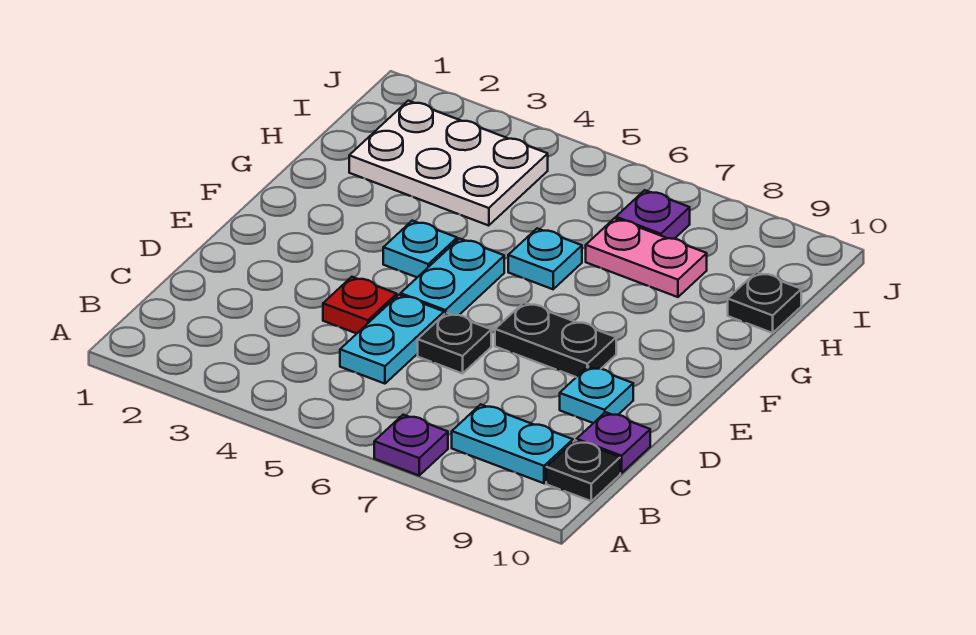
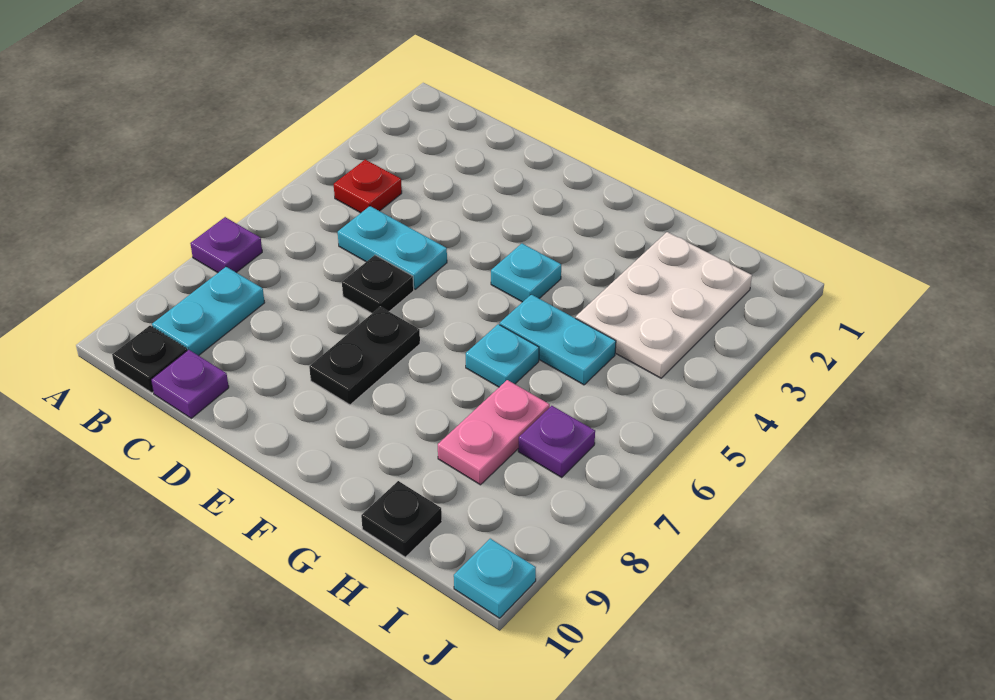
red plate D4 level 1 -> red plate B4 level 1
cyan plate D9 level 1 -> cyan plate J10 level 1
cyan plate E5:F5 level 1 -> cyan plate G5:H5 level 1

